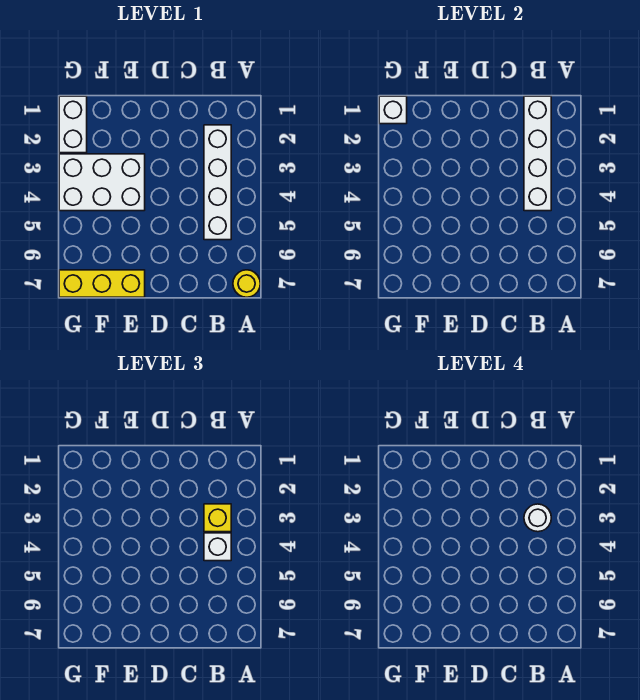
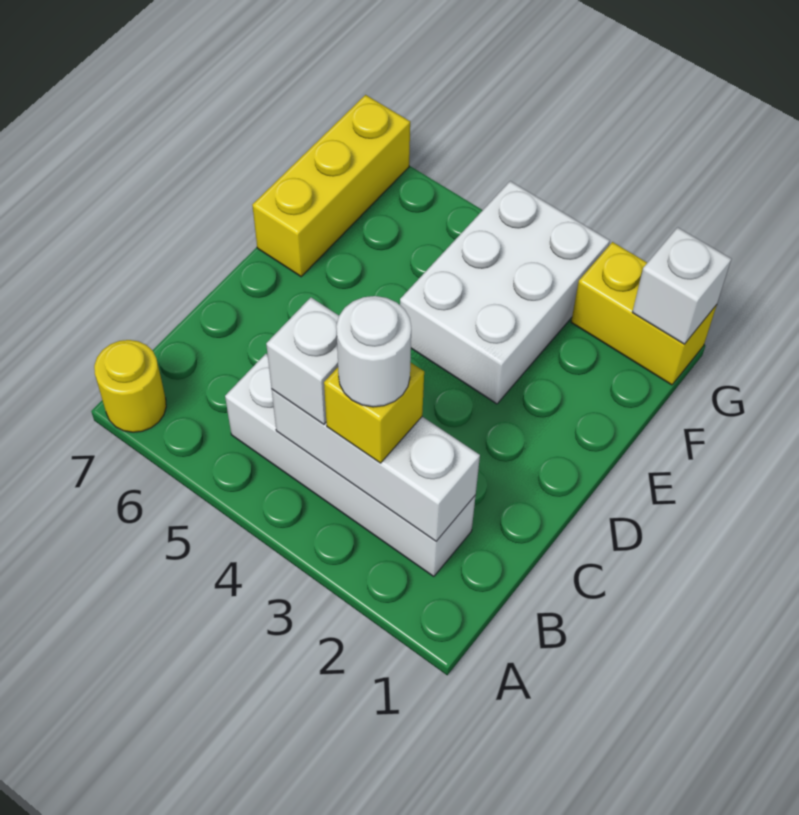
white brick B1:B4 level 2 -> white brick B2:B4 level 2
white brick G1:G2 level 1 -> yellow brick G1:G2 level 1

